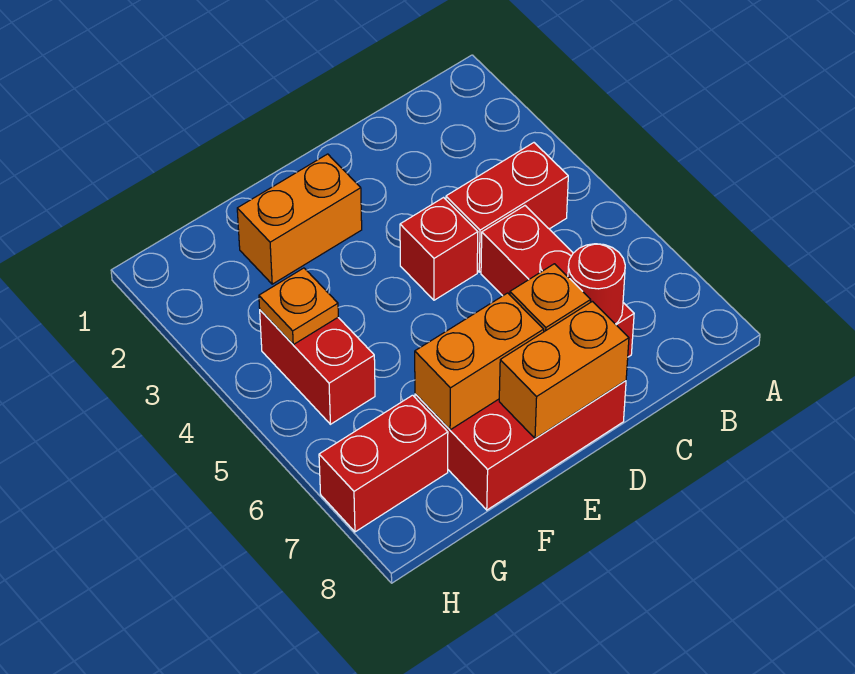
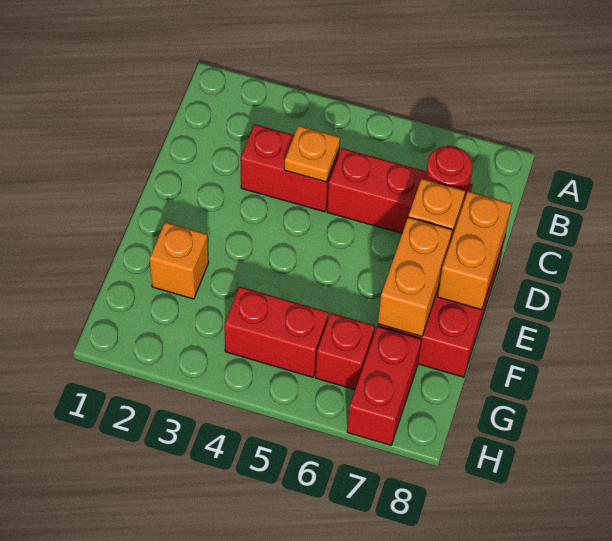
red brick B4:C4 level 1 -> red brick C3:C4 level 1
red brick D4 level 1 -> red brick G6 level 1
orange brick E2:F2 level 1 -> orange brick F2 level 1
orange plate G4 level 2 -> orange plate C4 level 2

